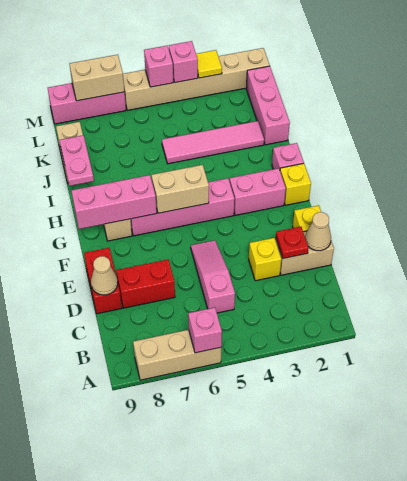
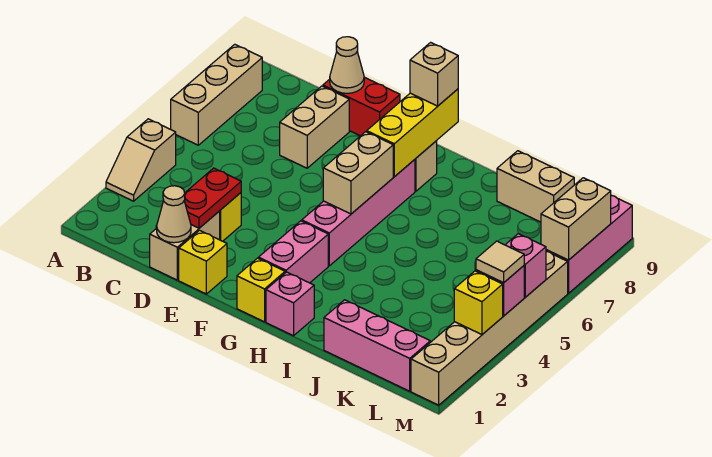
none -> tan slope A3:A4 level 1 top 4
pink brick A6 level 2 -> none
pink slope C5:E5 level 1 top C -> none
red plate D2 level 2 -> red plate D2:D3 level 2
red brick D7:D8 level 1 -> tan brick D7:D8 level 1
pink brick G7:G9 level 2 -> yellow brick G7:G9 level 2
none -> tan brick G9 level 3
pink plate I9:J9 level 2 -> none
pink tile J2:J5 level 1 -> none
yellow tile M3 level 2 -> yellow brick M3 level 2
none -> tan tile M4 level 3

